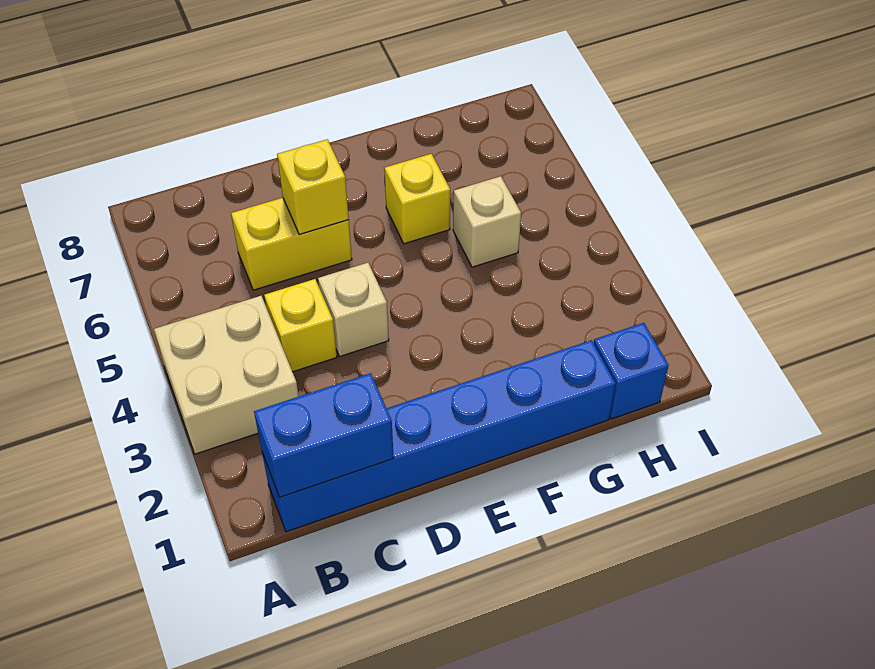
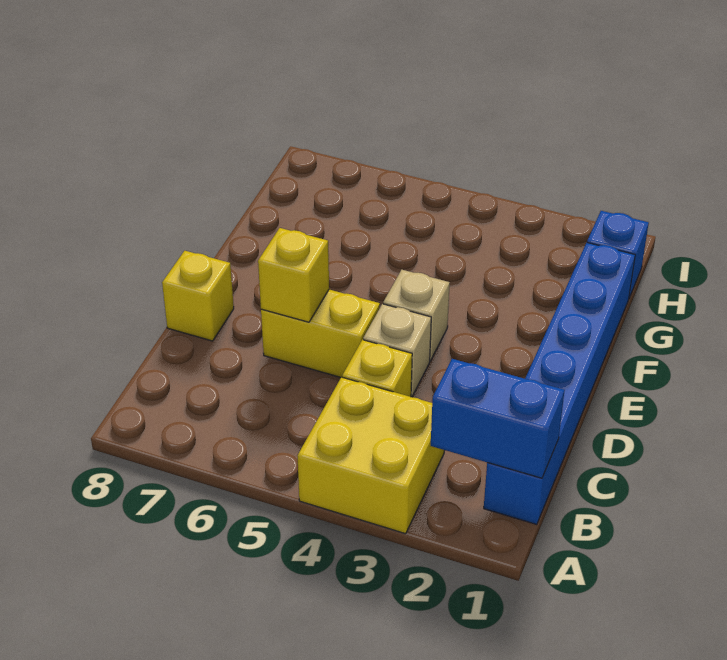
tan brick A3:B4 level 1 -> yellow brick A3:B4 level 1
blue brick B1:C1 level 2 -> blue brick B1:B2 level 2
yellow brick C6:D6 level 1 -> yellow brick D5:D6 level 1
yellow brick F6 level 1 -> yellow brick D8 level 1
tan brick G5 level 1 -> tan brick E4 level 1

